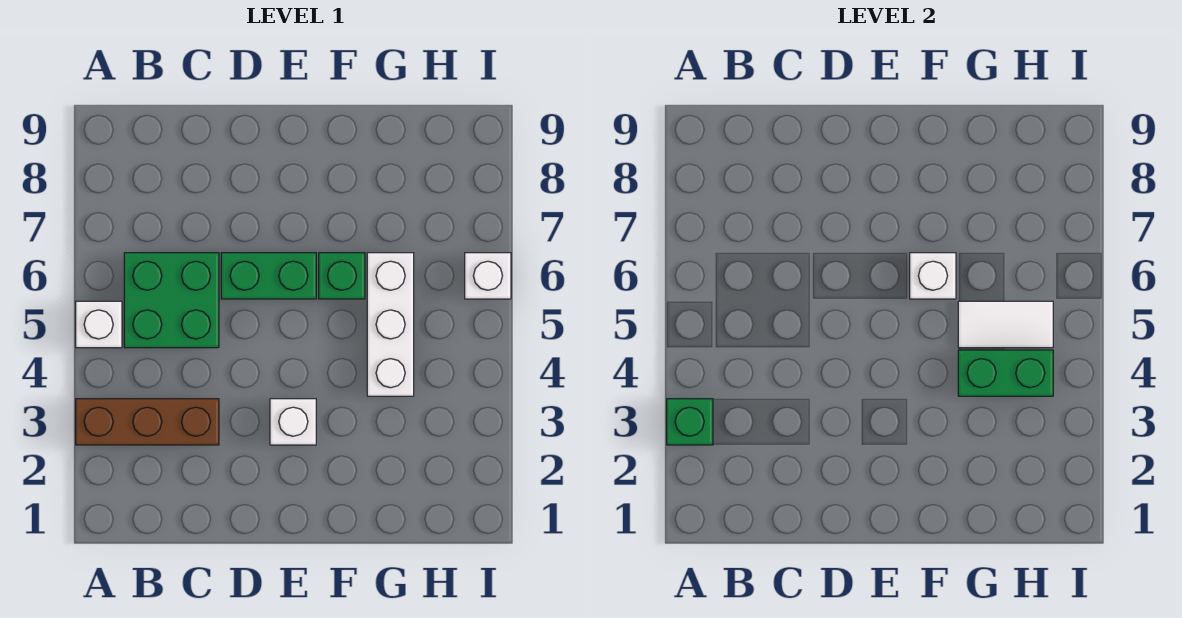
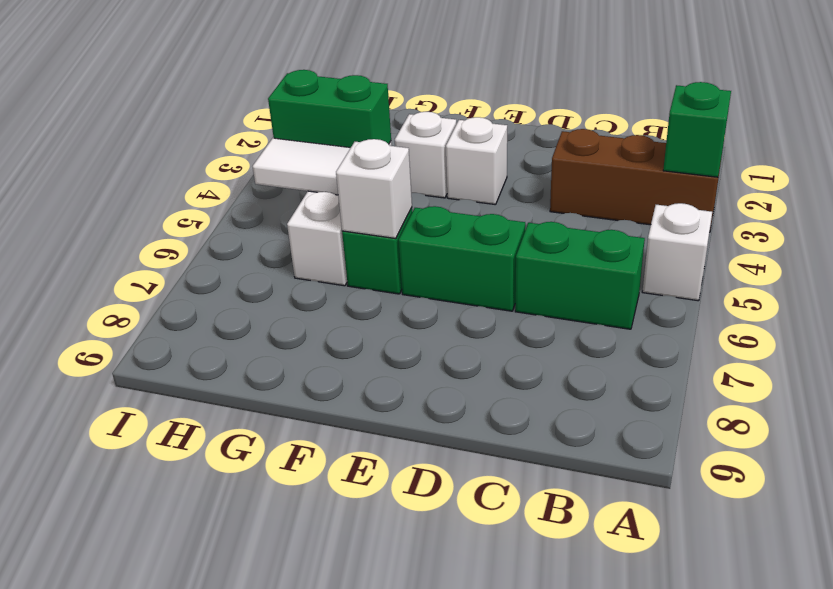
green brick B5:C6 level 1 -> green brick B6:C6 level 1
white brick I6 level 1 -> white brick F3 level 1

